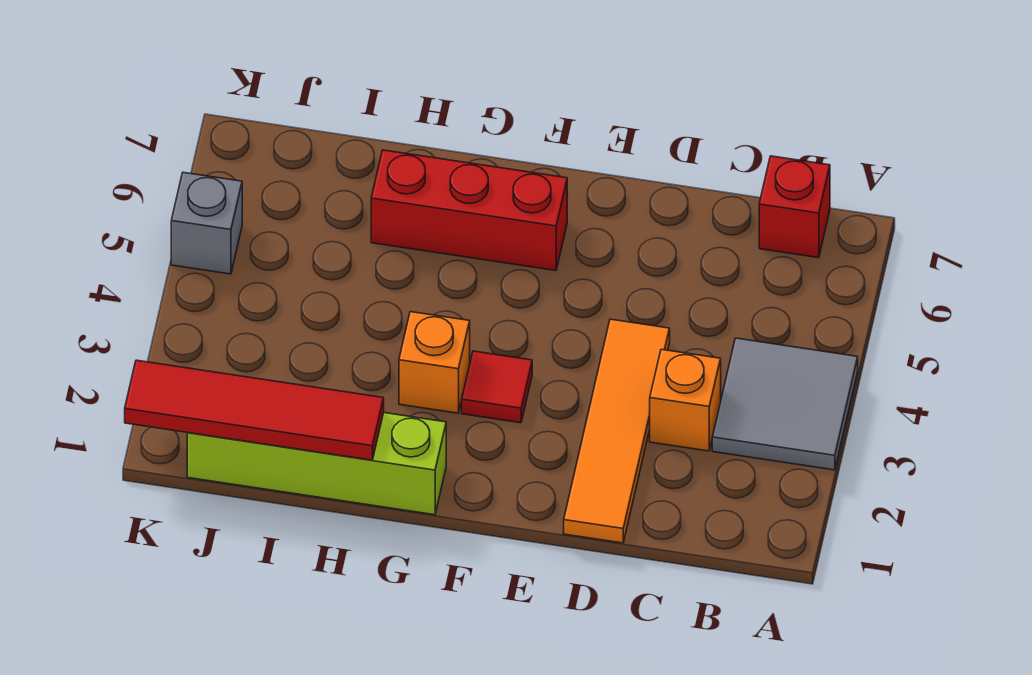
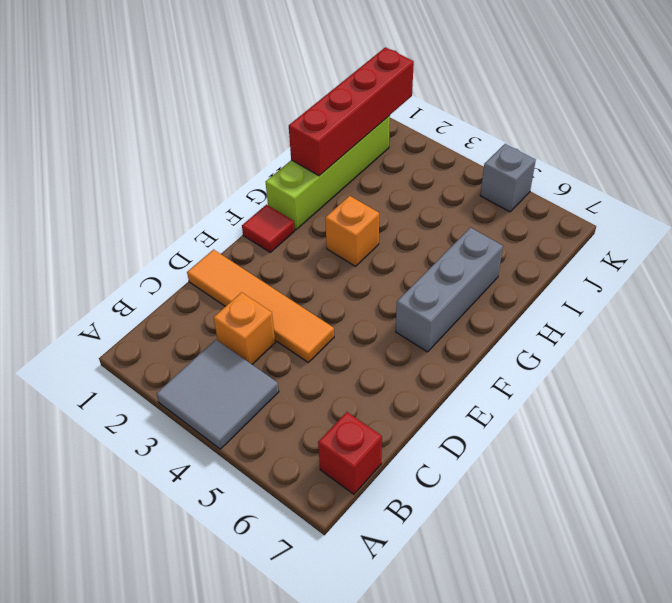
red tile F3 level 1 -> red tile F1 level 1
red brick F6:H6 level 1 -> grey brick F6:H6 level 1
red tile H1:K1 level 2 -> red brick H1:K1 level 2

